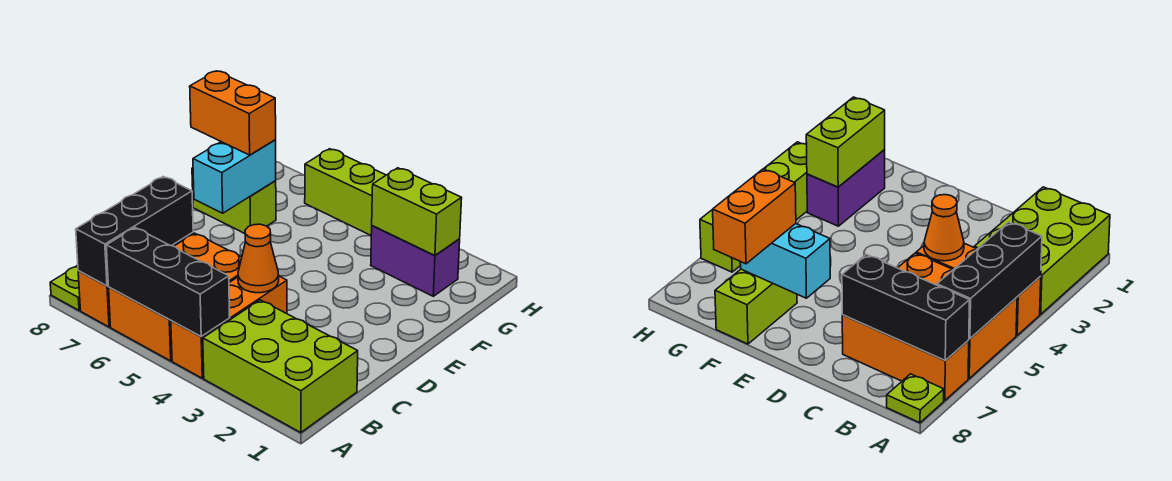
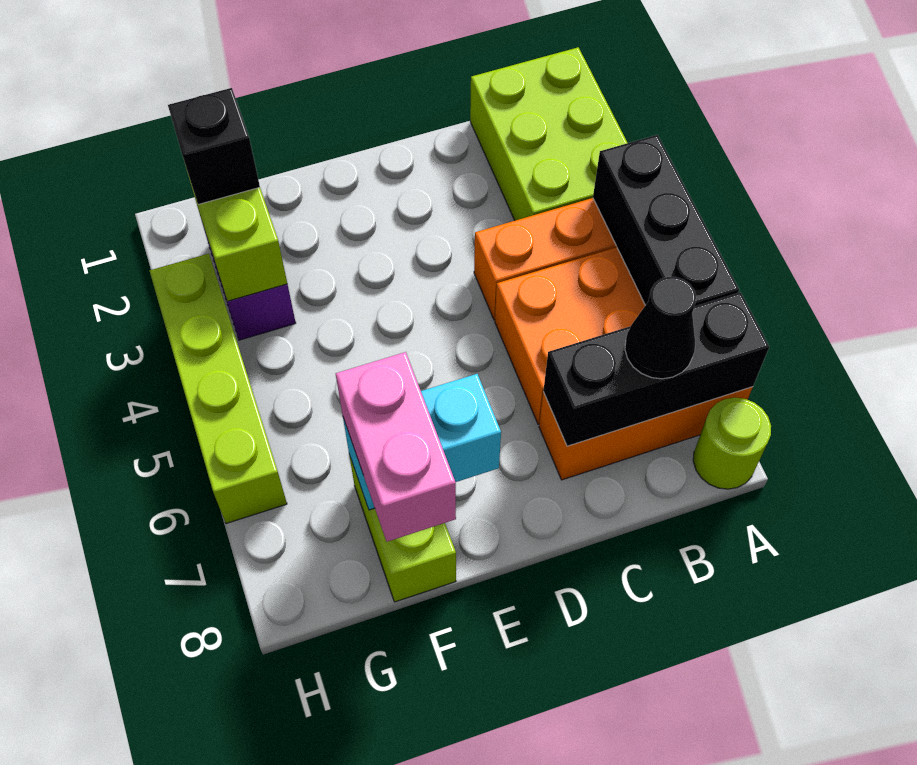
lime plate A8 level 1 -> lime round brick A8 level 1
none -> black cone B7 level 3
orange cone C4 level 2 -> none
orange brick F7:F8 level 3 -> pink brick F7:F8 level 3
none -> black brick G2 level 3

